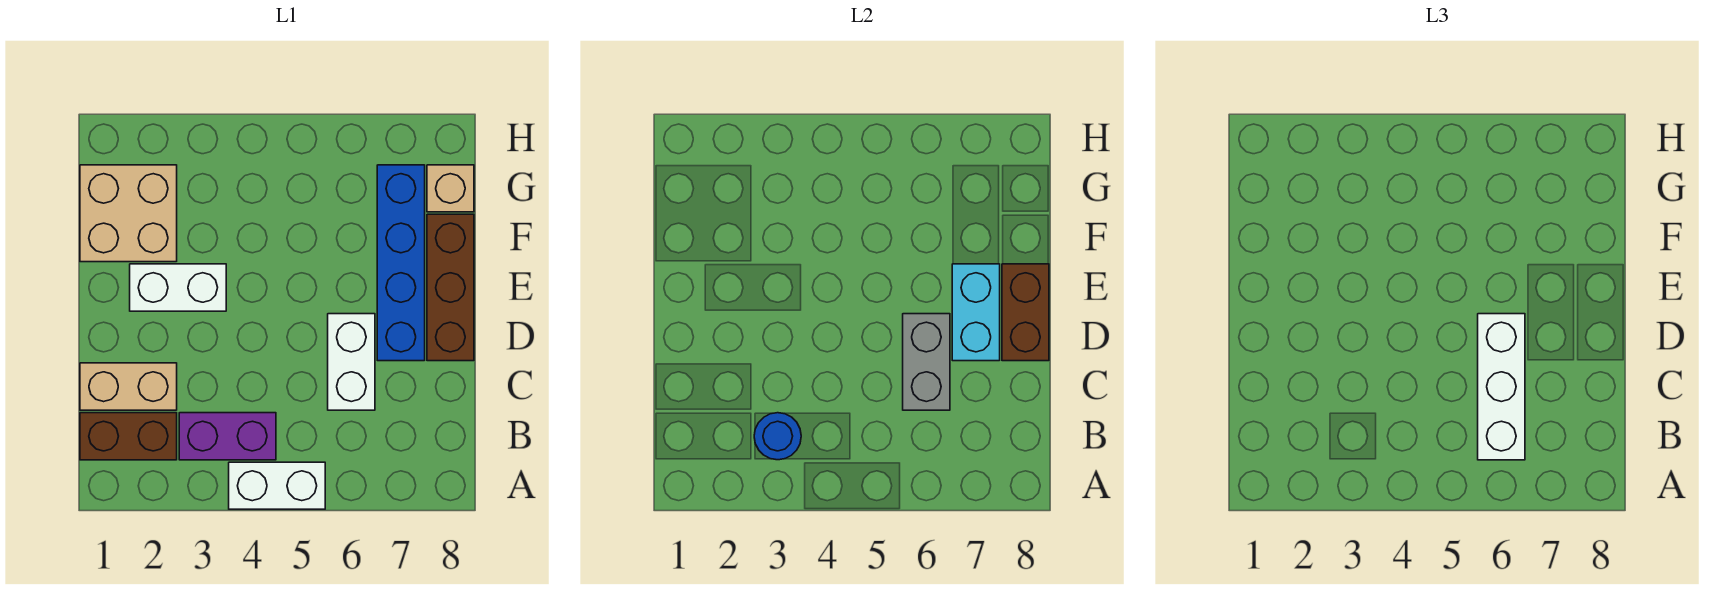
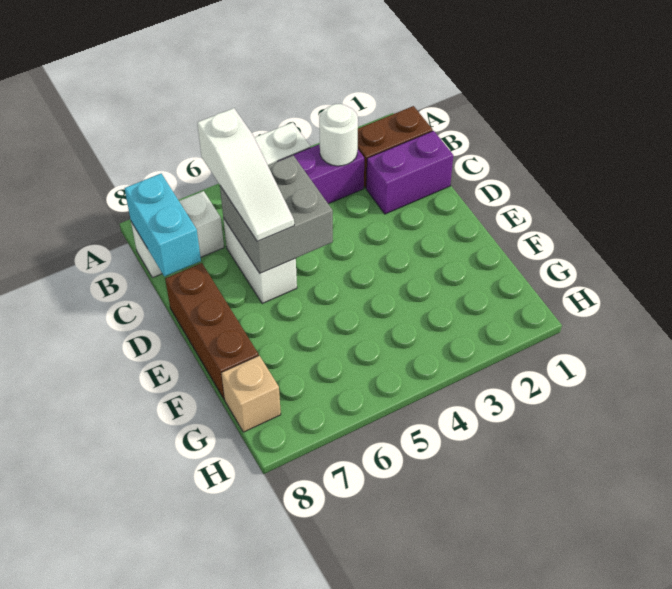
blue round brick B3 level 2 -> white round brick B3 level 2
white brick B6:D6 level 3 -> white slope B6:D6 level 3 top B
tan brick C1:C2 level 1 -> purple brick C1:C2 level 1
grey brick C6:D6 level 2 -> grey brick C5:D6 level 2
blue brick D7:G7 level 1 -> none
cyan brick D7:E7 level 2 -> cyan brick B8:C8 level 2
brown brick D8:E8 level 2 -> none
white brick E2:E3 level 1 -> white brick B7:B8 level 1
tan brick F1:G2 level 1 -> none

